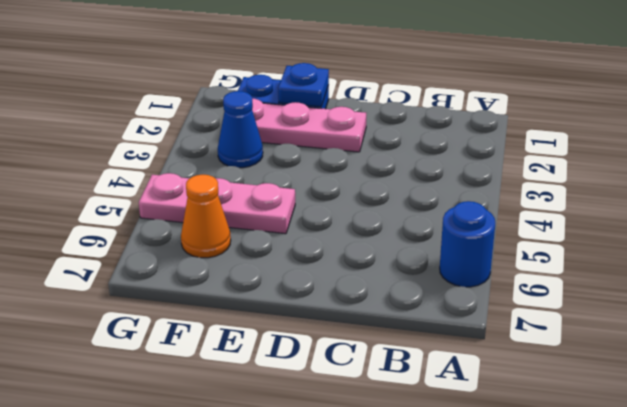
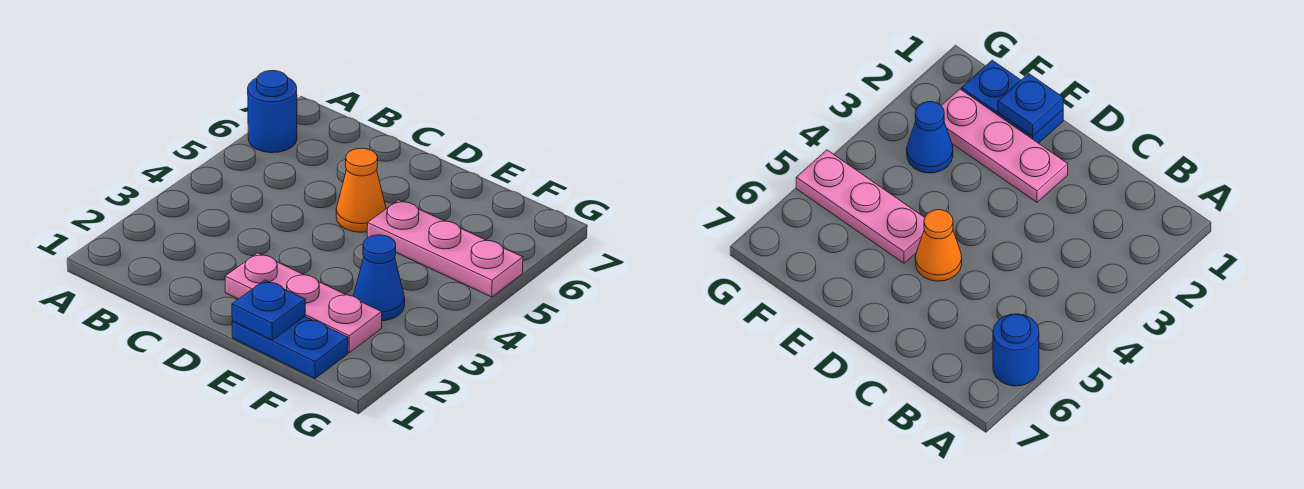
orange cone F6 level 1 -> orange cone D5 level 1

